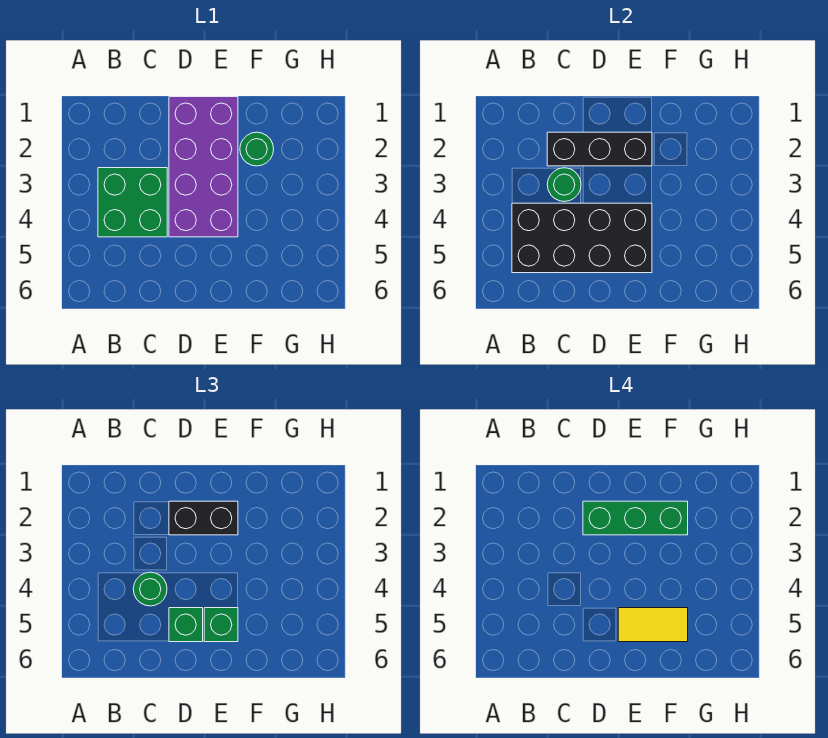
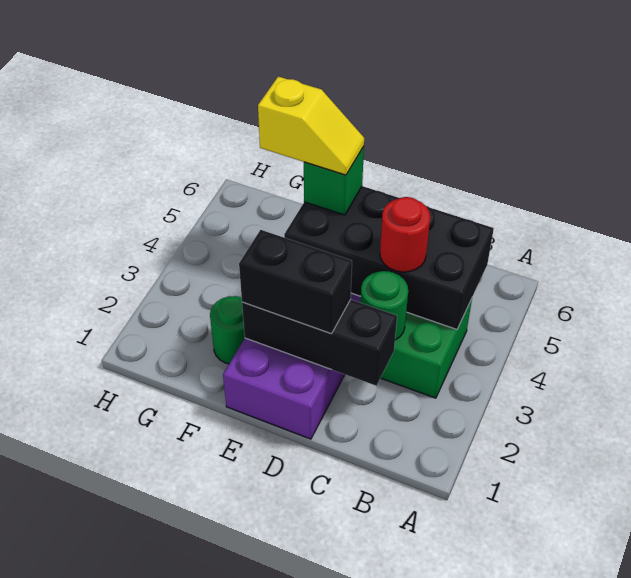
green round brick C4 level 3 -> red round brick C4 level 3
green brick D2:F2 level 4 -> none
green brick D5 level 3 -> none
yellow tile E5:F5 level 4 -> yellow slope E5:F5 level 4 top F

